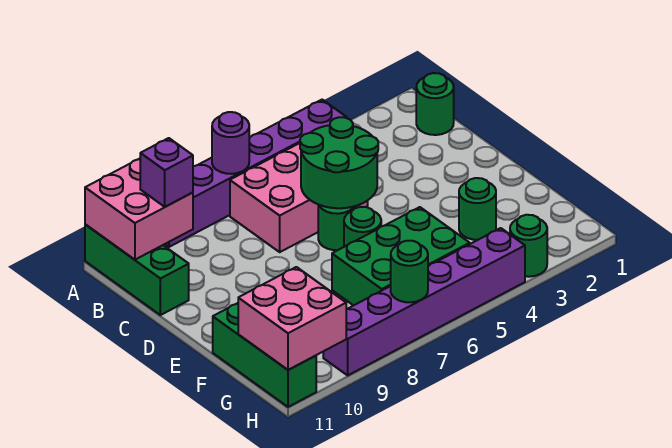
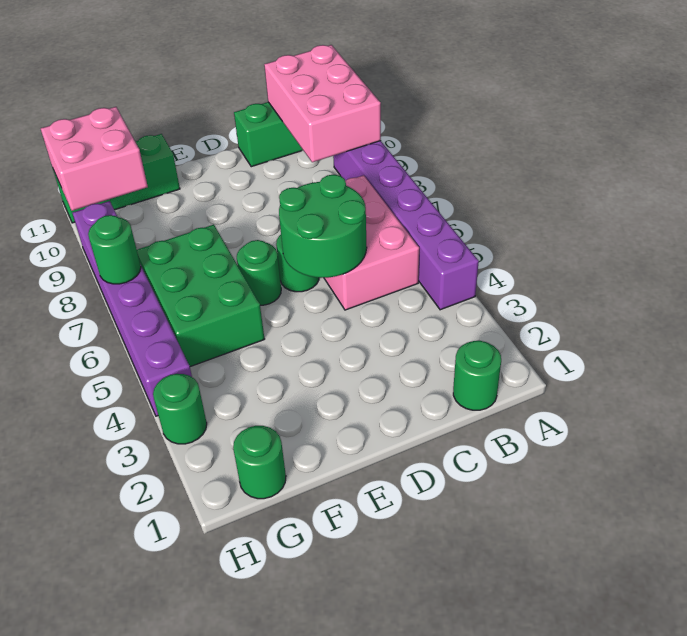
purple round brick A7 level 2 -> none
pink brick A10:B11 level 2 -> pink brick A9:B11 level 2
purple brick B10 level 3 -> none
green round brick F3 level 1 -> green round brick G1 level 1

